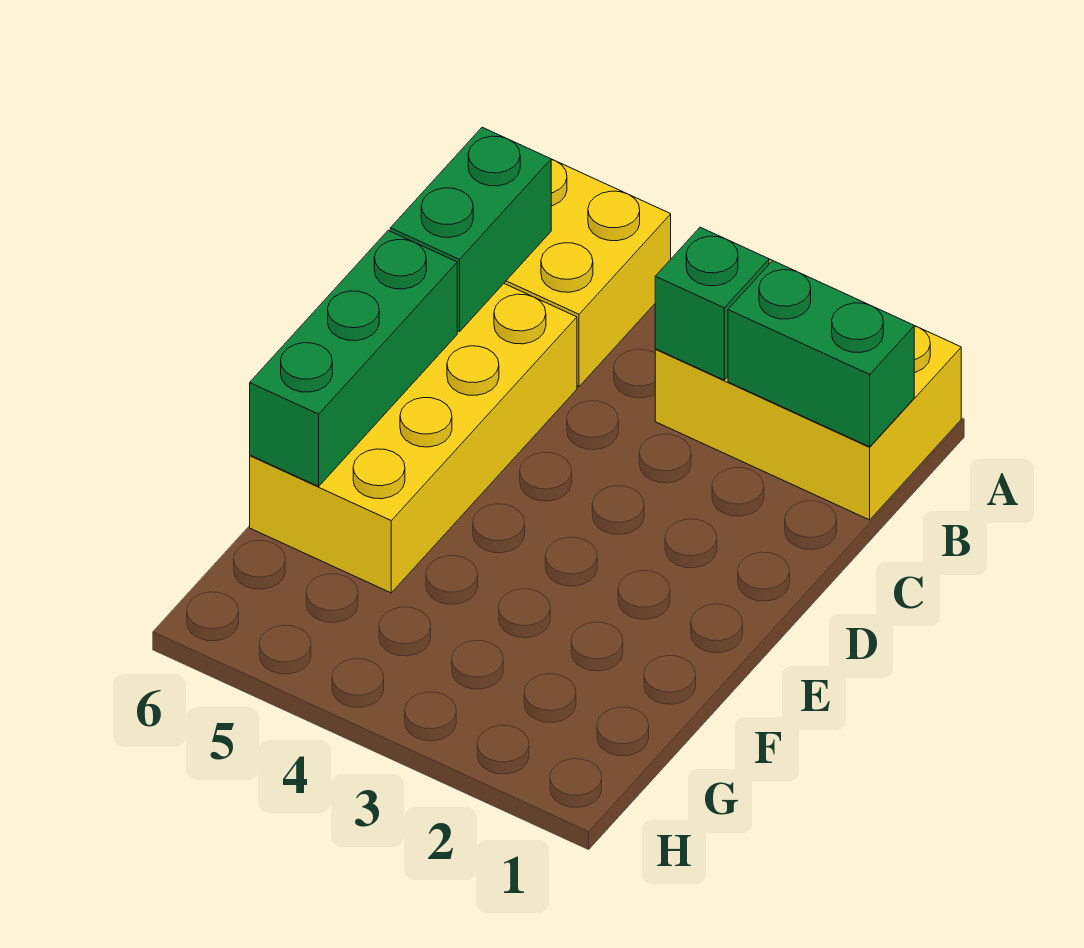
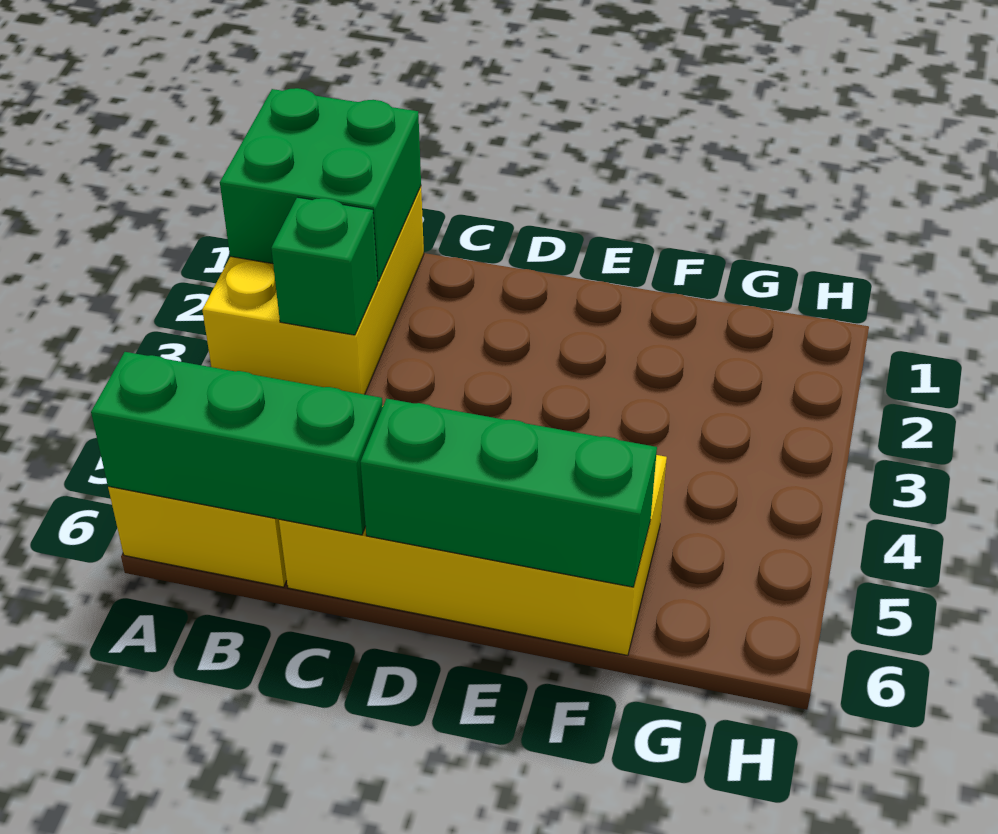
green brick B1:B2 level 2 -> green brick A1:B2 level 2
green brick B6:C6 level 2 -> green brick A6:C6 level 2

